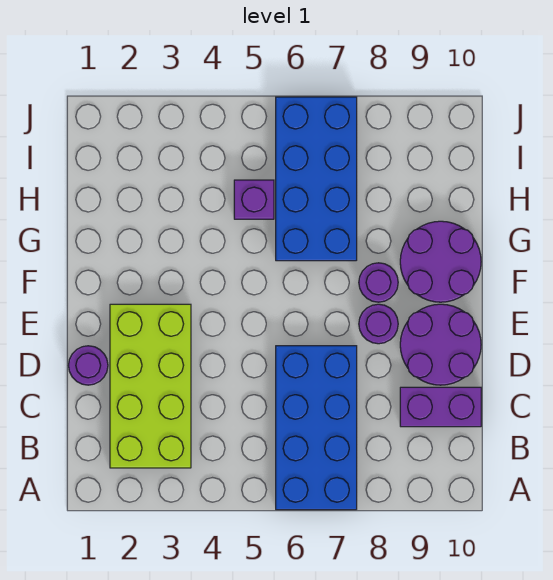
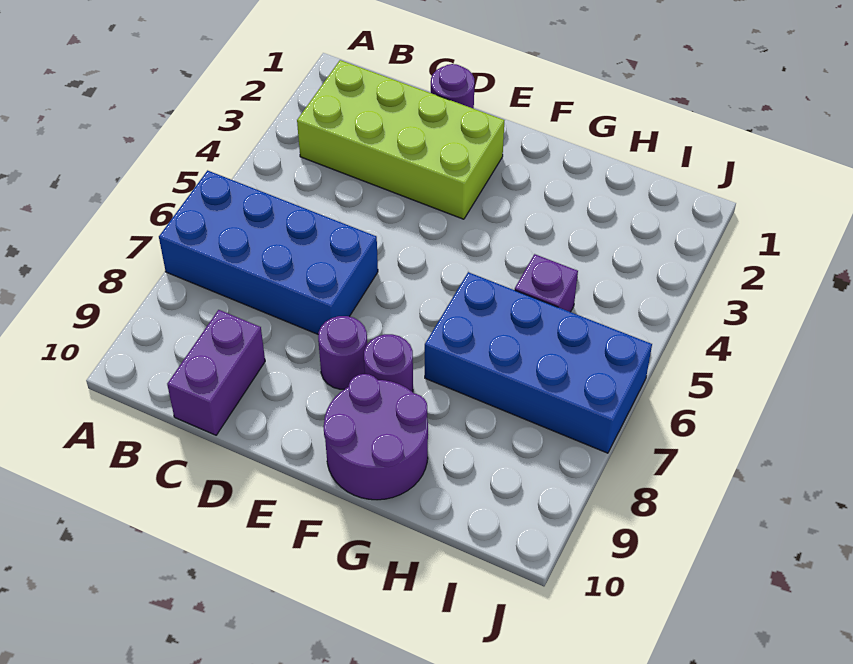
purple round brick D9:E10 level 1 -> none

